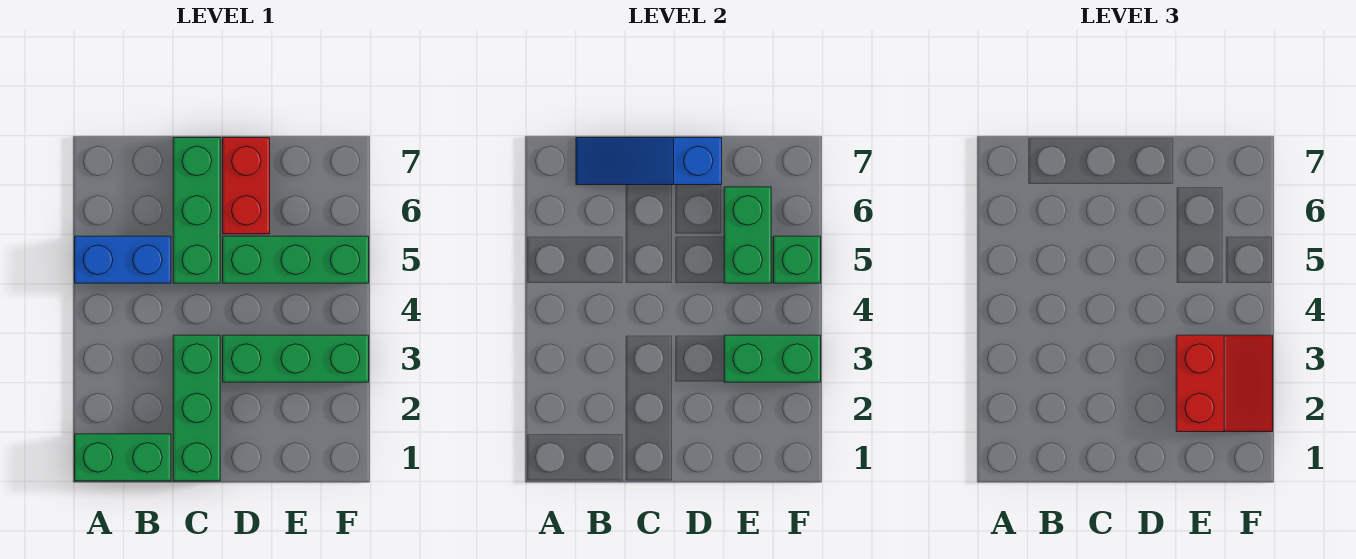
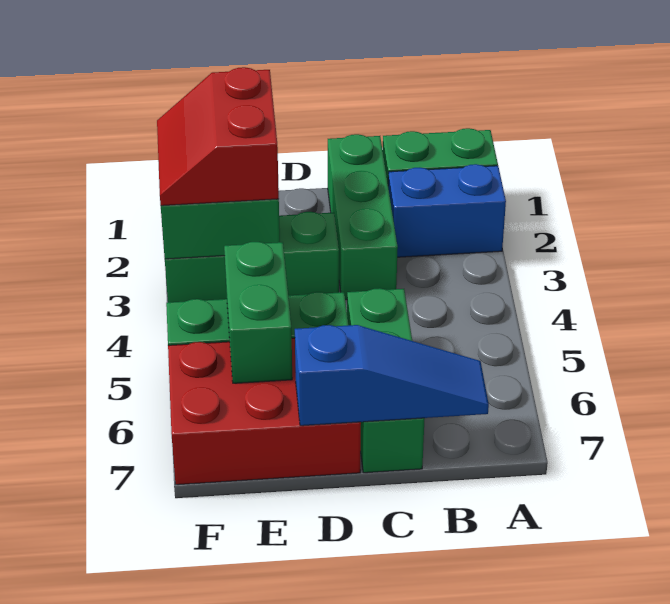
blue brick A5:B5 level 1 -> blue brick A2:B2 level 1
red brick D6:D7 level 1 -> red brick D6:F7 level 1
green brick F5 level 2 -> none

